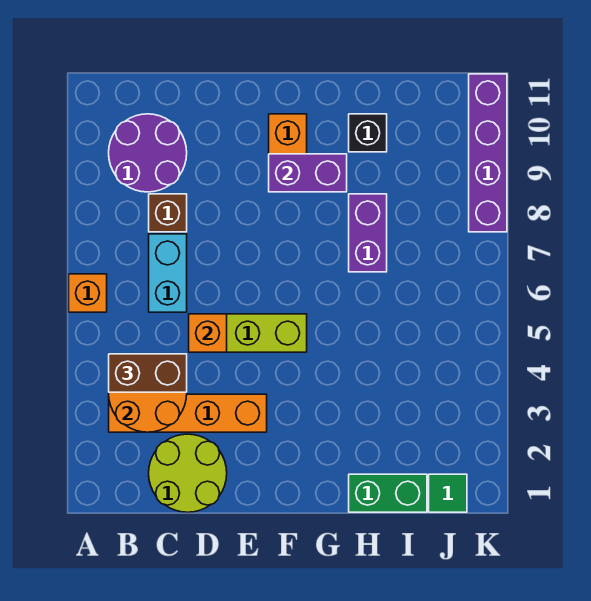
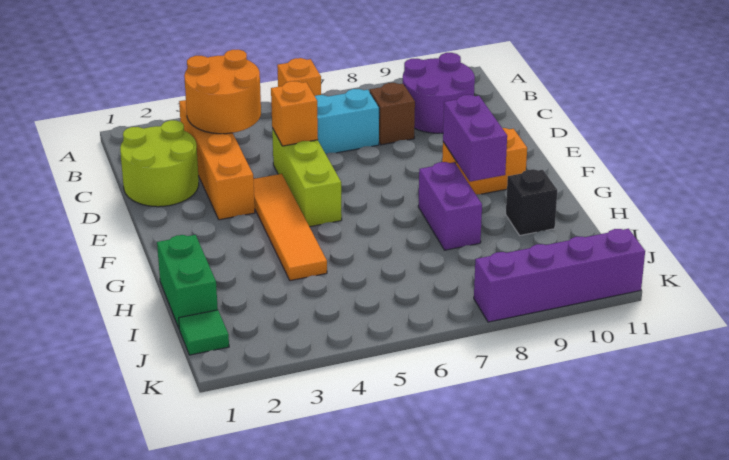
brown brick B4:C4 level 3 -> none
none -> orange tile E4:H4 level 1
purple brick H7:H8 level 1 -> purple brick G8:H8 level 1

